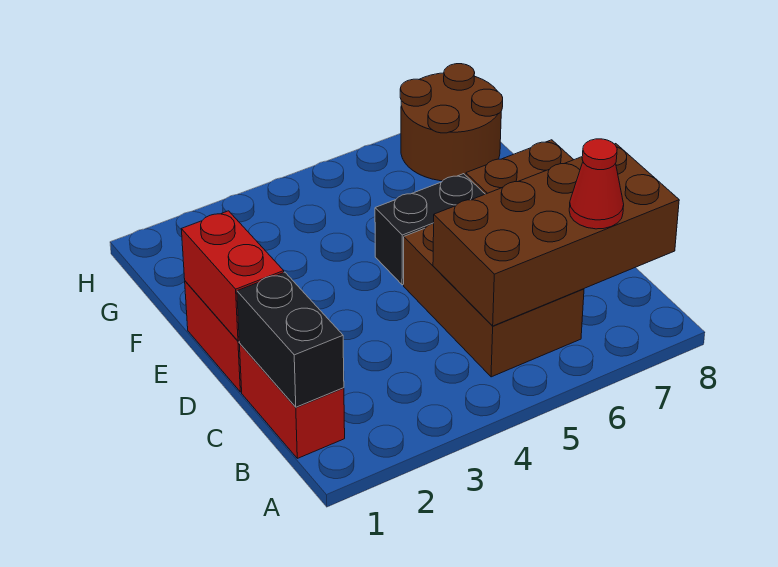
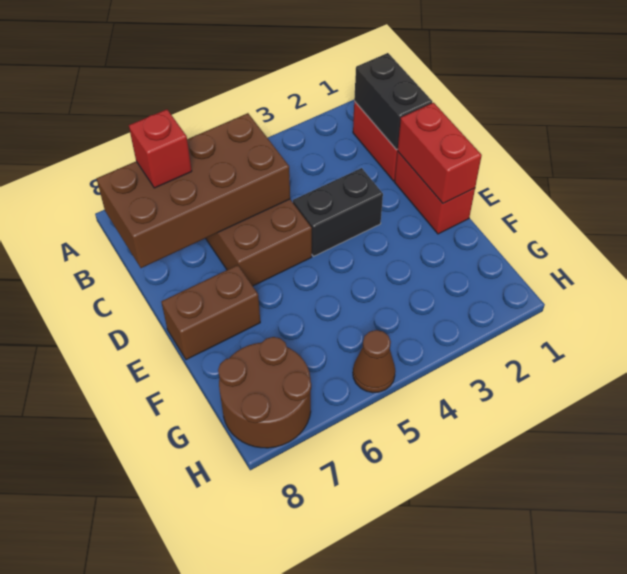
red cone B7 level 3 -> red brick B7 level 3
black brick E5:E6 level 1 -> black brick D3:D4 level 1
none -> brown cone H5 level 1

